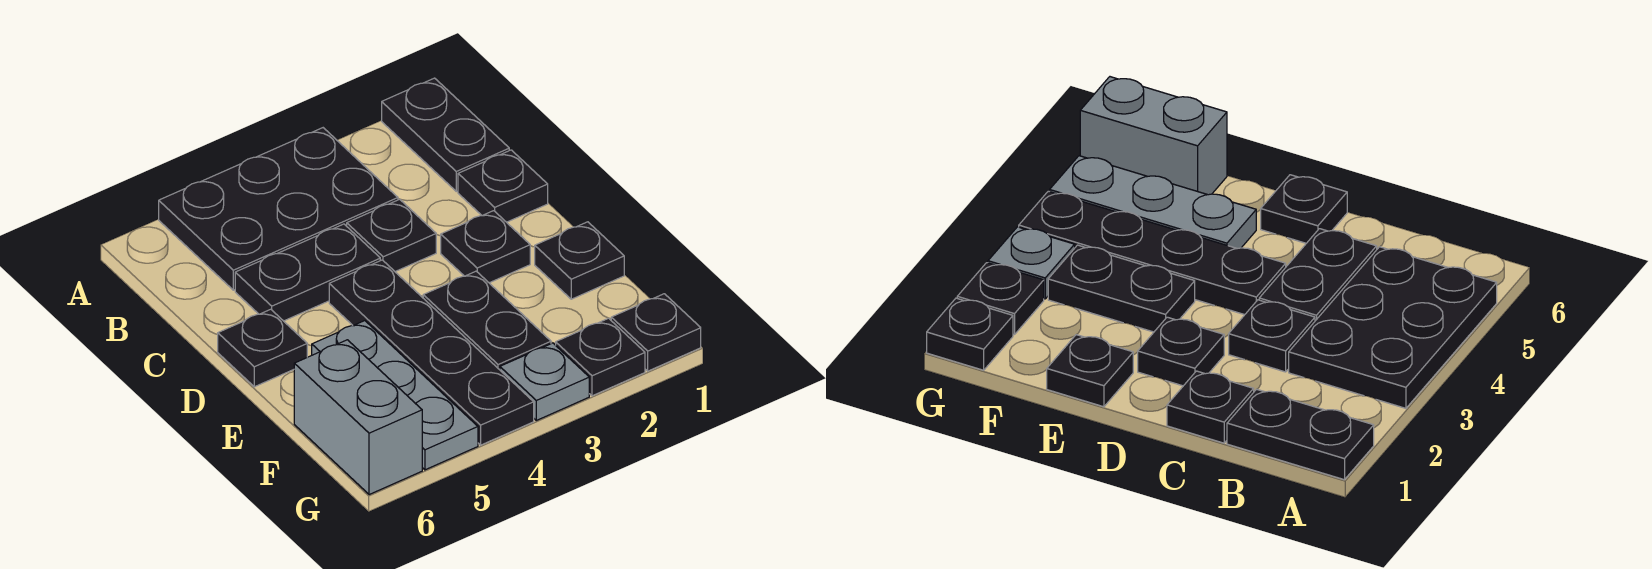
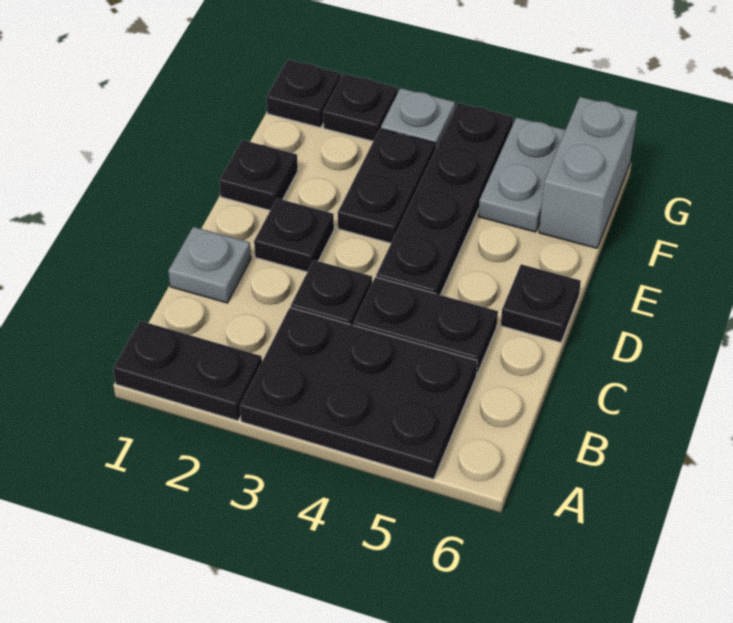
black plate A1:B1 level 1 -> black plate A1:A2 level 1
black plate C1 level 1 -> grey plate C1 level 1
grey plate E5:G5 level 1 -> grey plate F5:G5 level 1

